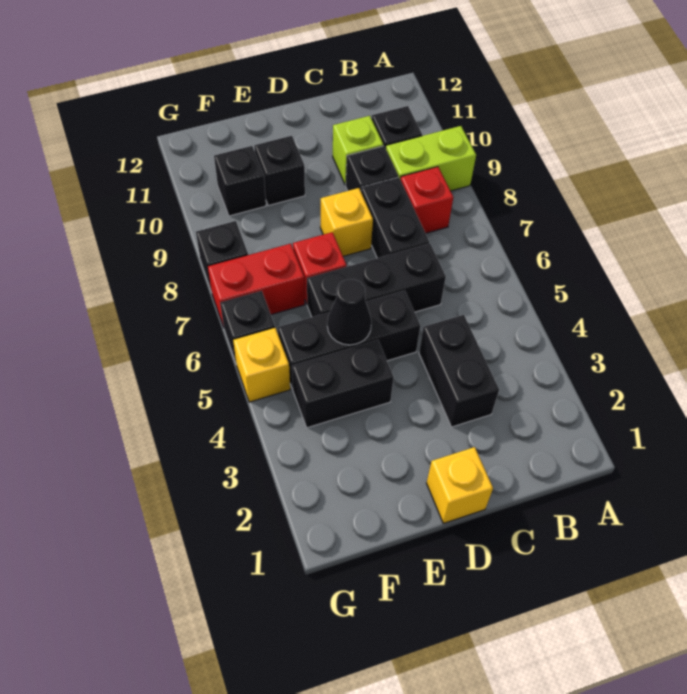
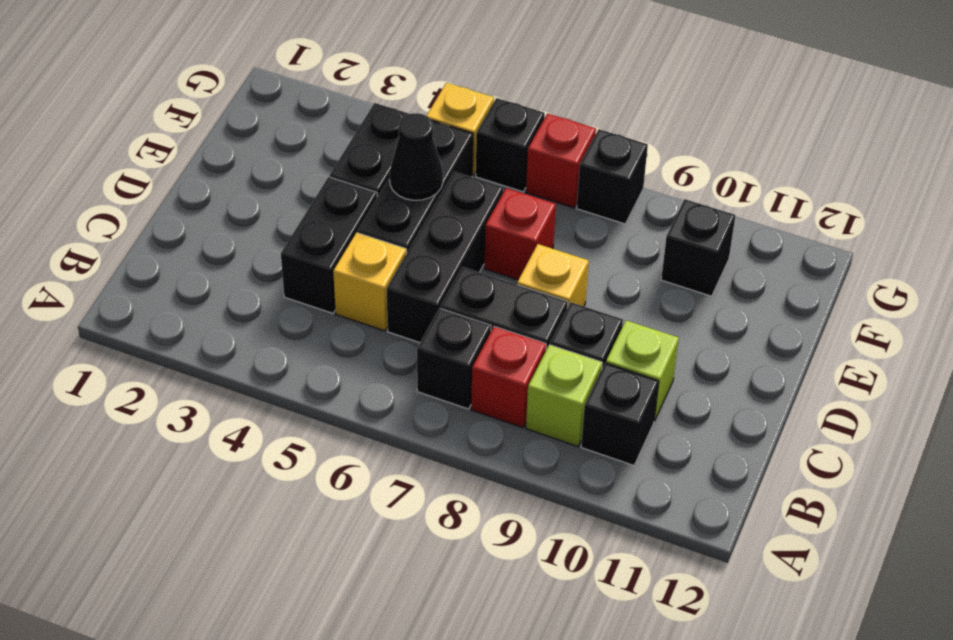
lime brick A9:B9 level 1 -> lime brick B9 level 1
black brick C3:C4 level 1 -> black brick C4:D4 level 1
yellow brick D1 level 1 -> yellow brick C5 level 1
black brick E10 level 1 -> black brick B7 level 1
red brick F7:G7 level 1 -> red brick G7 level 1

